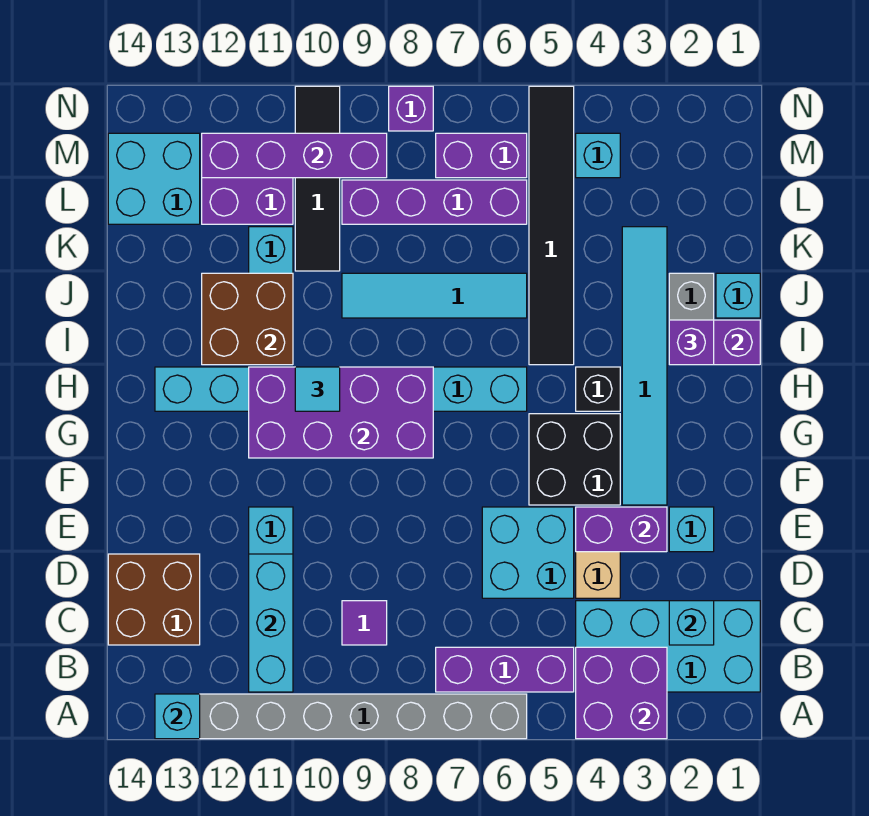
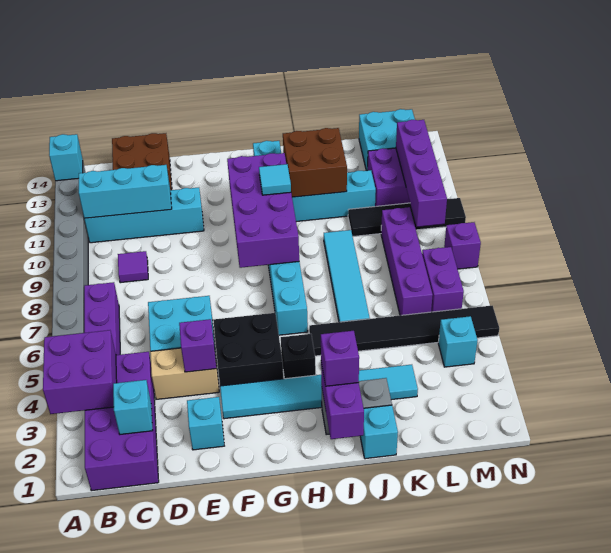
cyan brick B1:C4 level 1 -> purple brick B1:C4 level 1
purple brick E3:E4 level 2 -> purple brick E4 level 2

